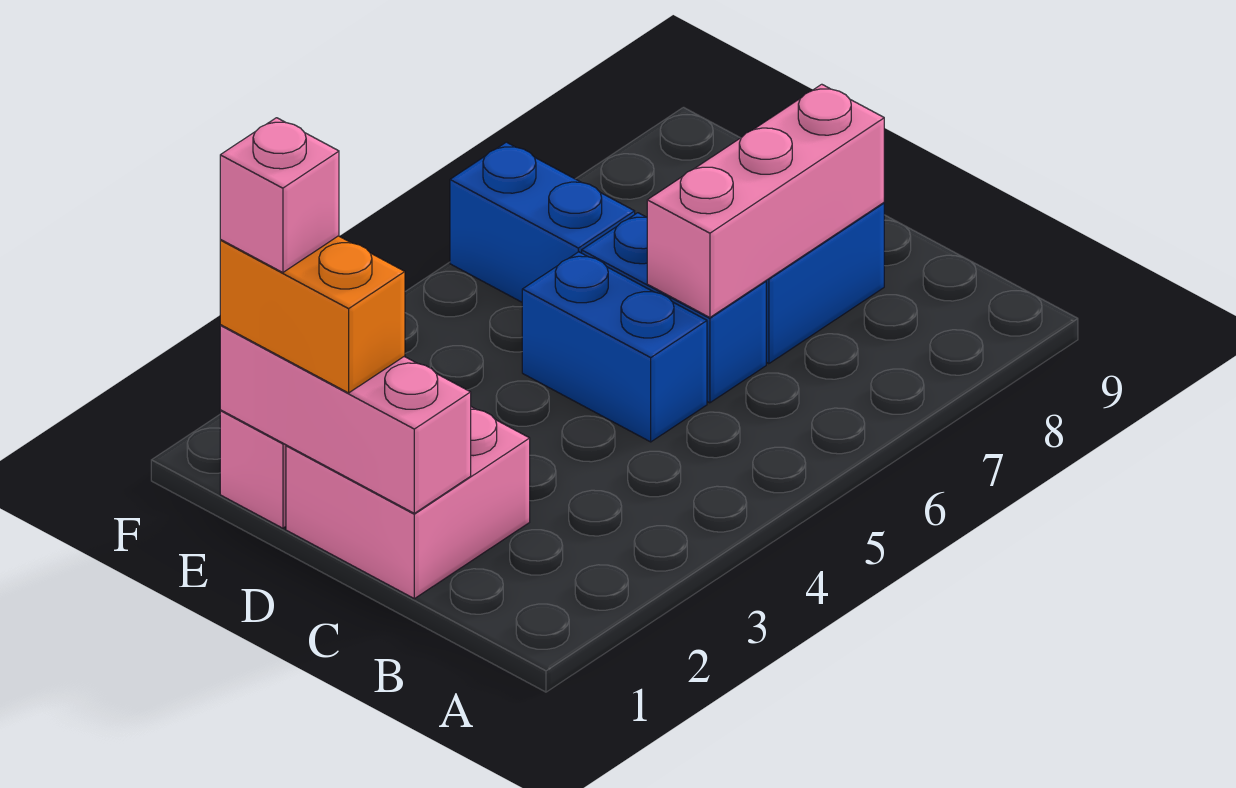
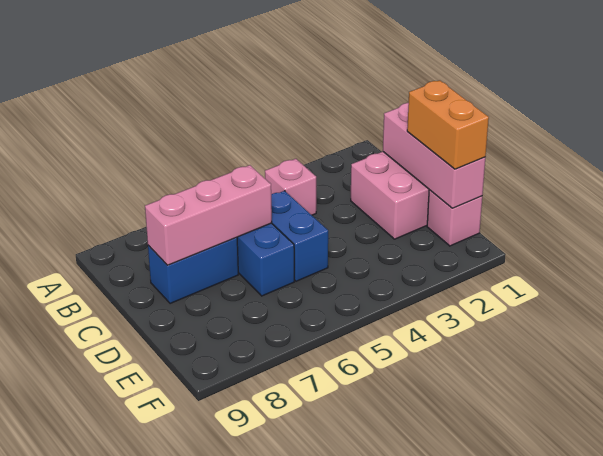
pink brick E1 level 4 -> pink brick B4 level 1
blue brick E6:F6 level 1 -> none

